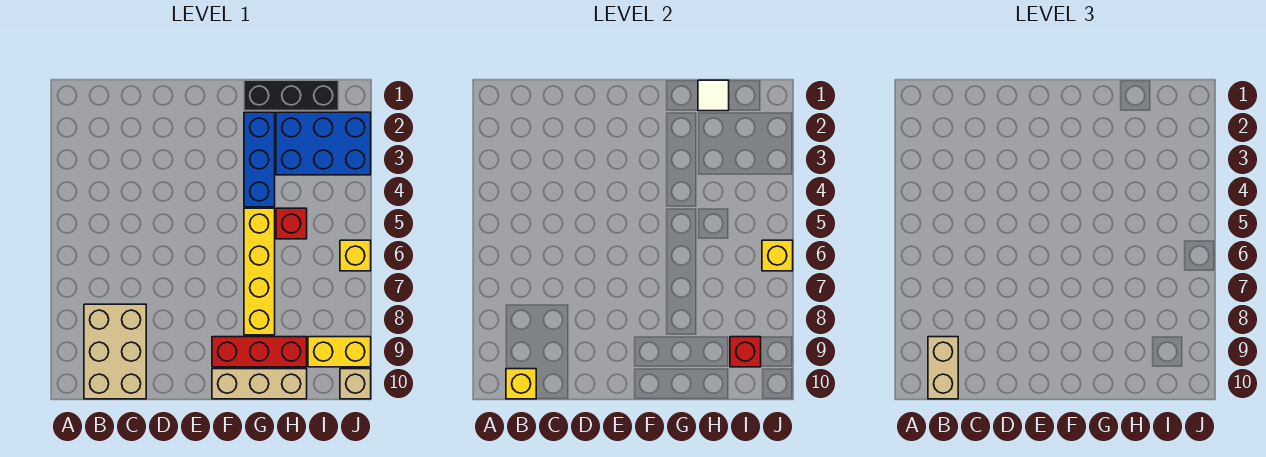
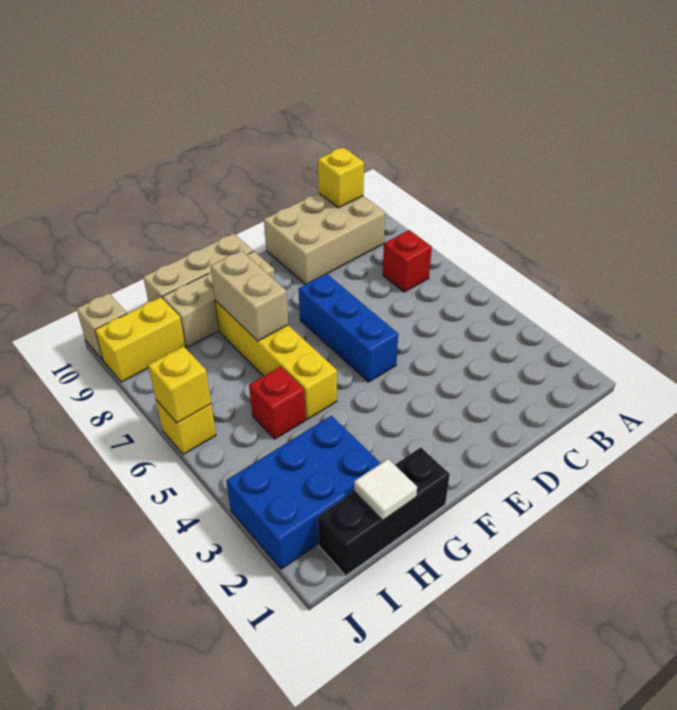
tan brick B8:C10 level 1 -> tan brick B9:D10 level 1
tan brick B9:B10 level 3 -> tan brick G7:G8 level 2
red brick F9:H9 level 1 -> tan brick F9:H9 level 1
blue brick G2:G4 level 1 -> blue brick E5:E7 level 1
red brick I9 level 2 -> red brick B7 level 1

